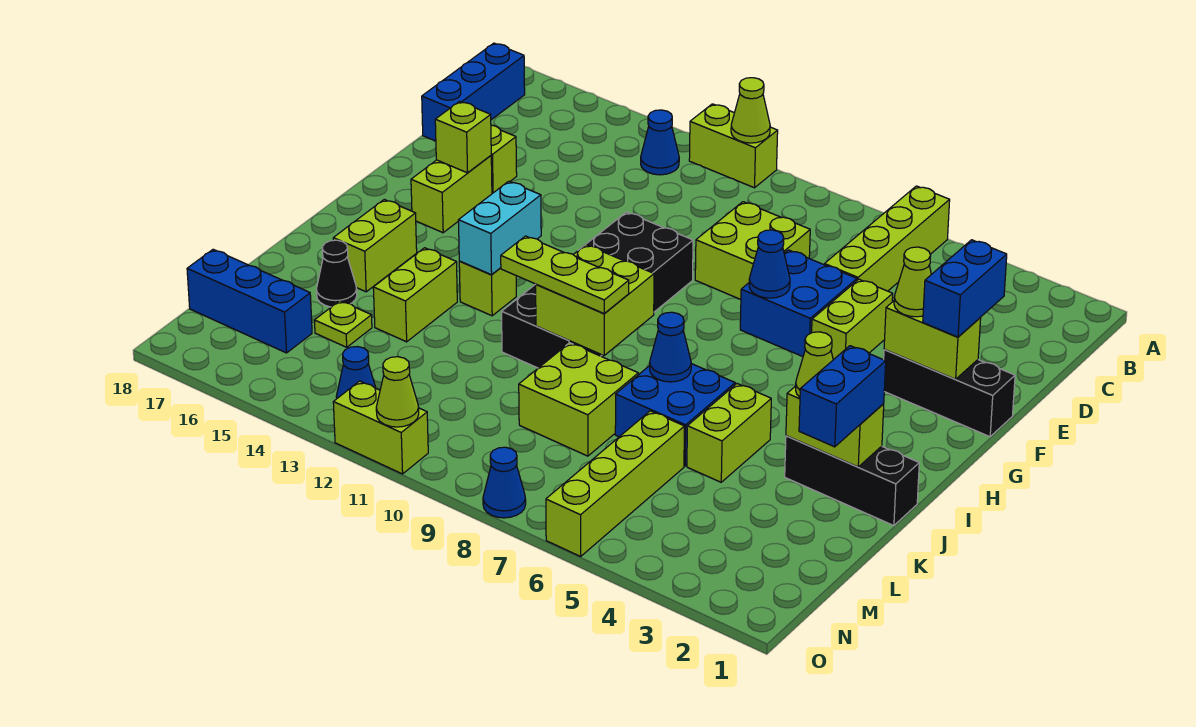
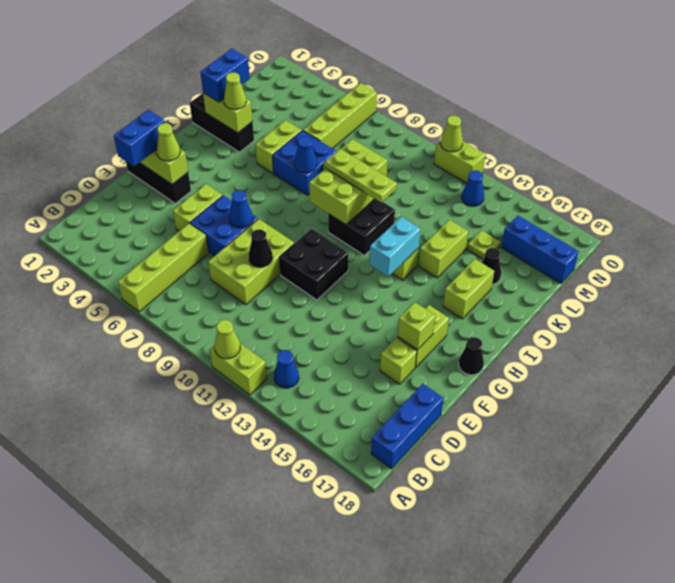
lime brick D8:E9 level 1 -> lime brick D8:F9 level 1
none -> black cone E9 level 2
none -> black cone G18 level 1
blue cone O8 level 1 -> none

